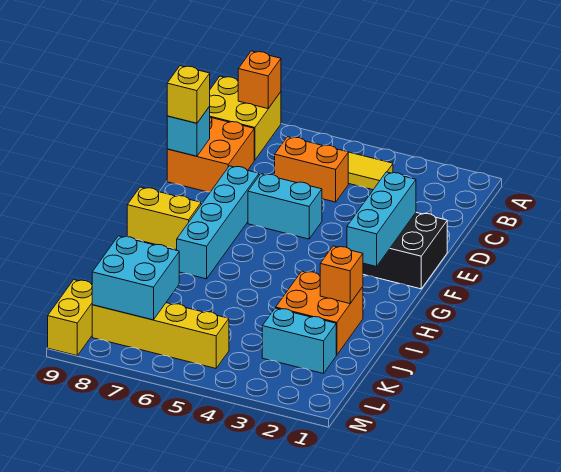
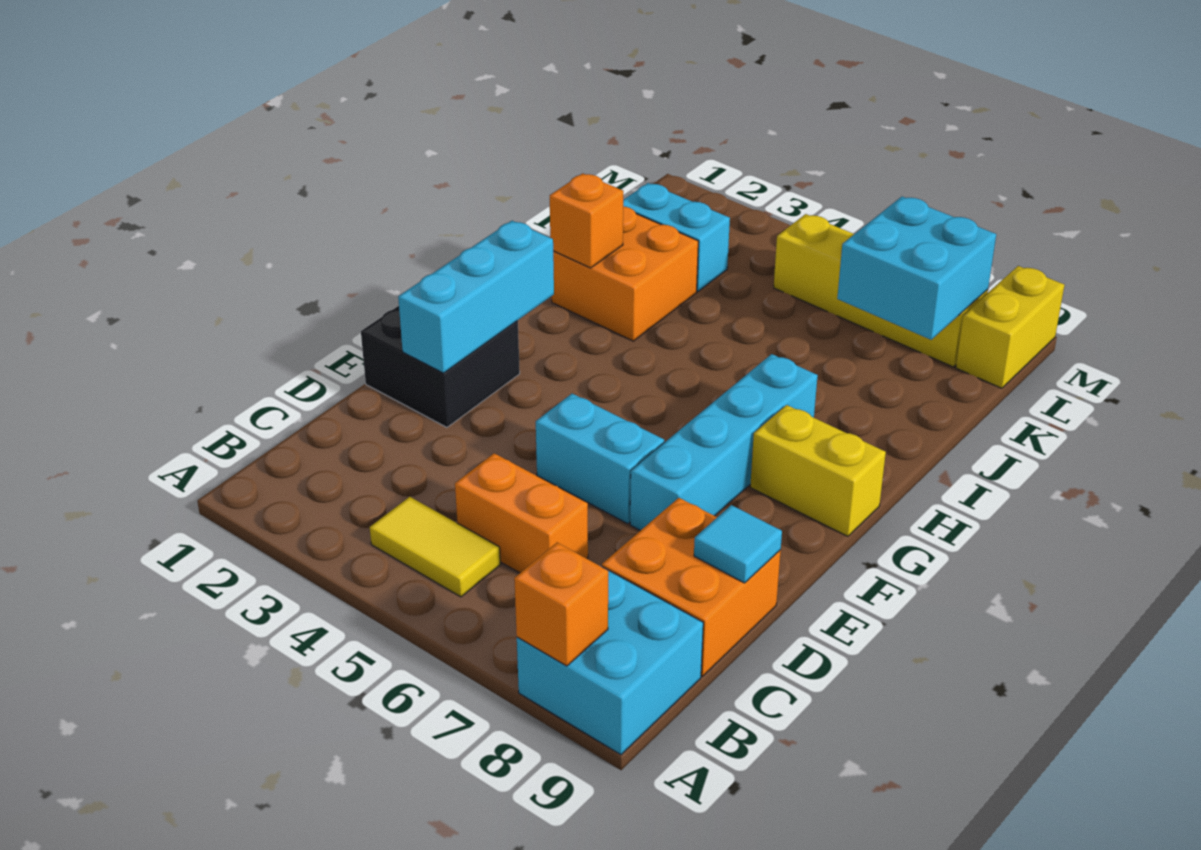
yellow brick A8:B9 level 1 -> cyan brick A8:B9 level 1
cyan brick D9 level 2 -> cyan tile D9 level 2
yellow brick D9 level 3 -> none

